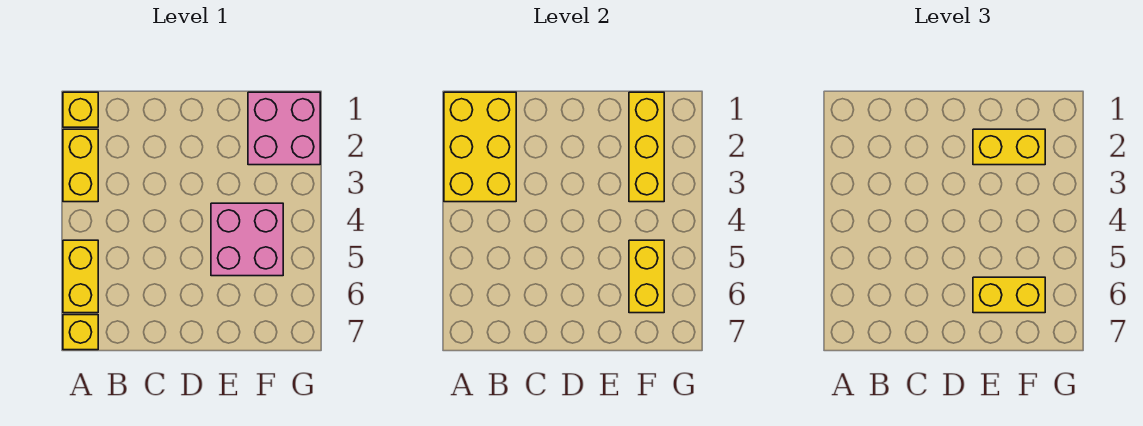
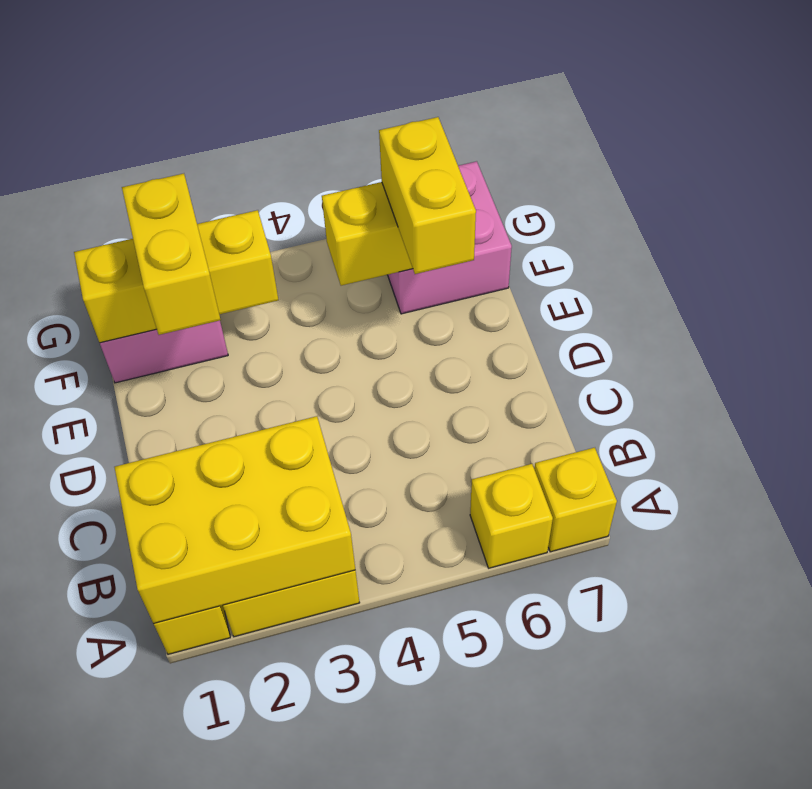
yellow brick A5:A6 level 1 -> yellow brick A6 level 1
pink brick E4:F5 level 1 -> pink brick F6:G7 level 1

